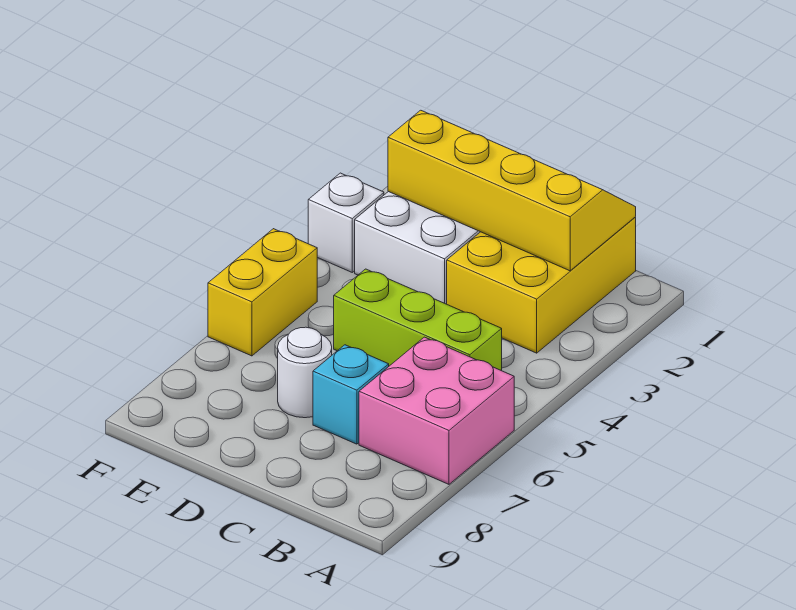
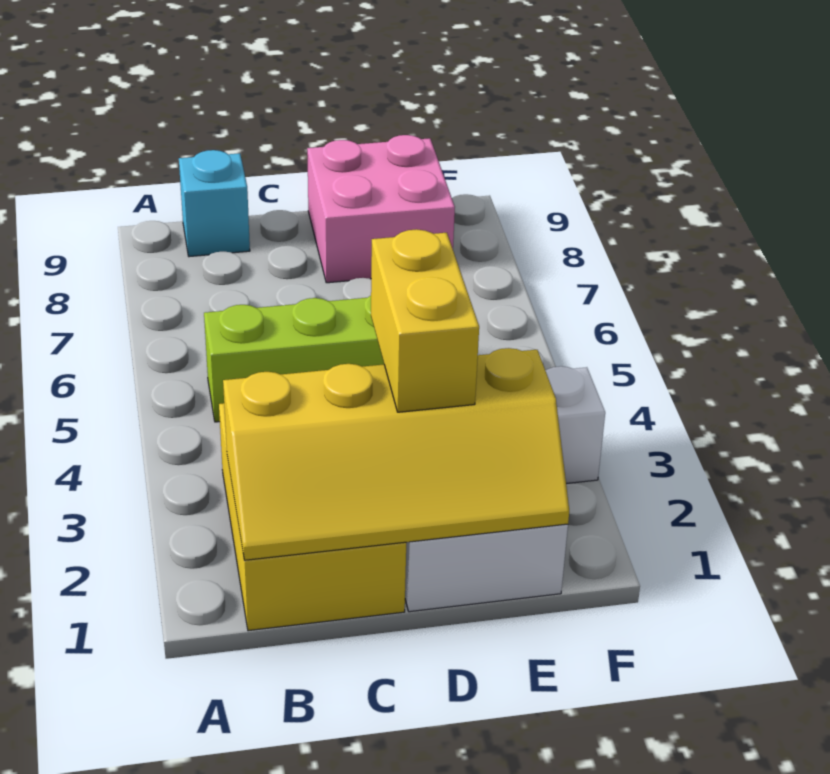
pink brick A6:B7 level 1 -> pink brick D8:E9 level 1
cyan brick C7 level 1 -> cyan brick B9 level 1
white round brick D7 level 1 -> none
yellow brick F5:F6 level 1 -> yellow brick D2:D3 level 3

